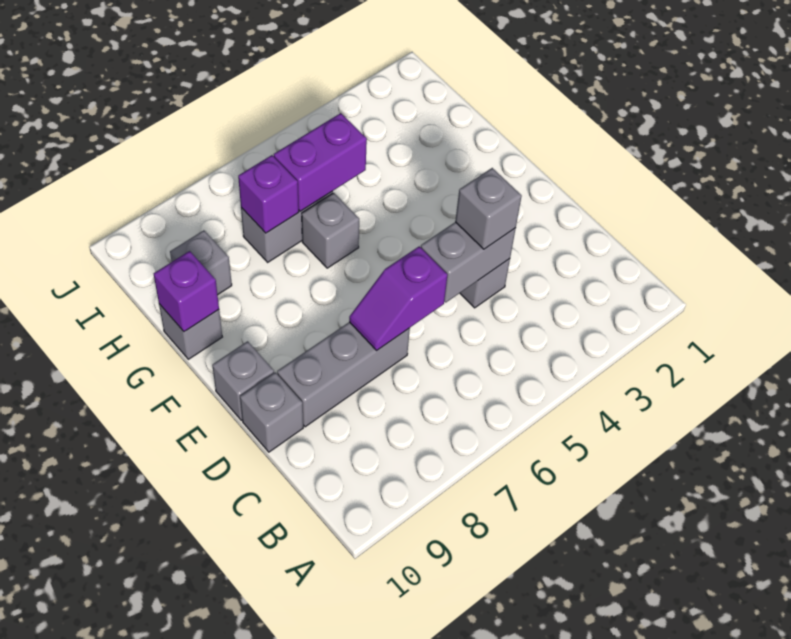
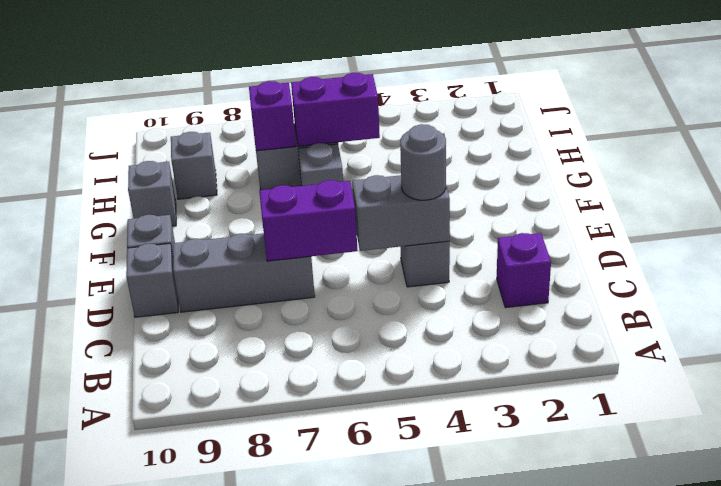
grey brick D4 level 3 -> grey round brick D4 level 3
purple slope D6:D7 level 2 top 6 -> purple brick D6:D7 level 2
purple brick G10 level 2 -> purple brick C2 level 1

